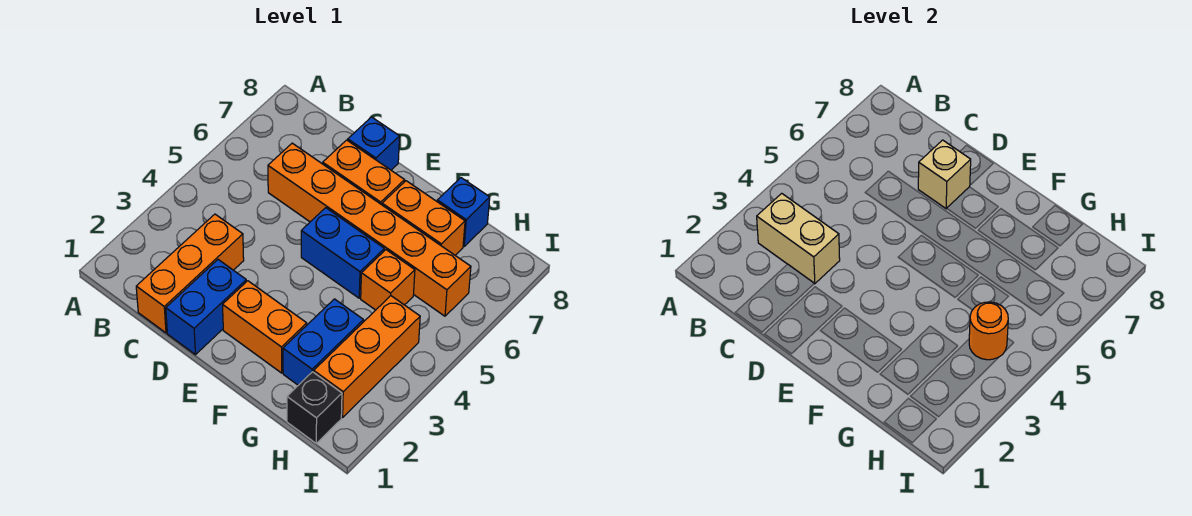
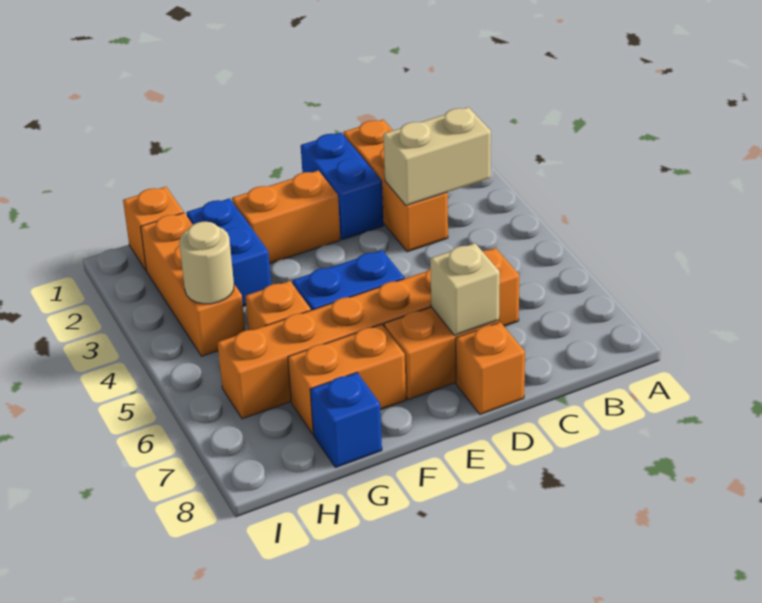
blue brick D8 level 1 -> orange brick D8 level 1
black brick H1 level 1 -> orange brick H1 level 1
orange round brick H4 level 2 -> tan round brick H4 level 2

